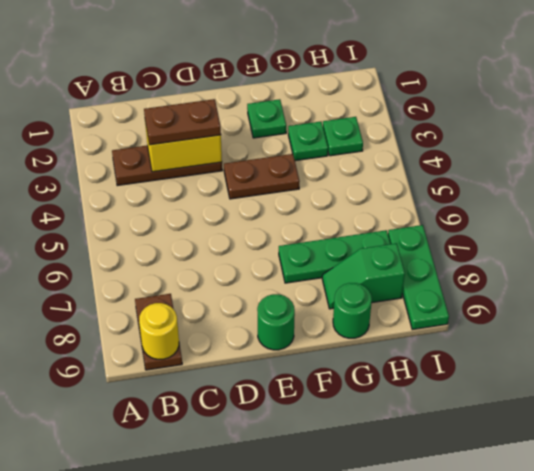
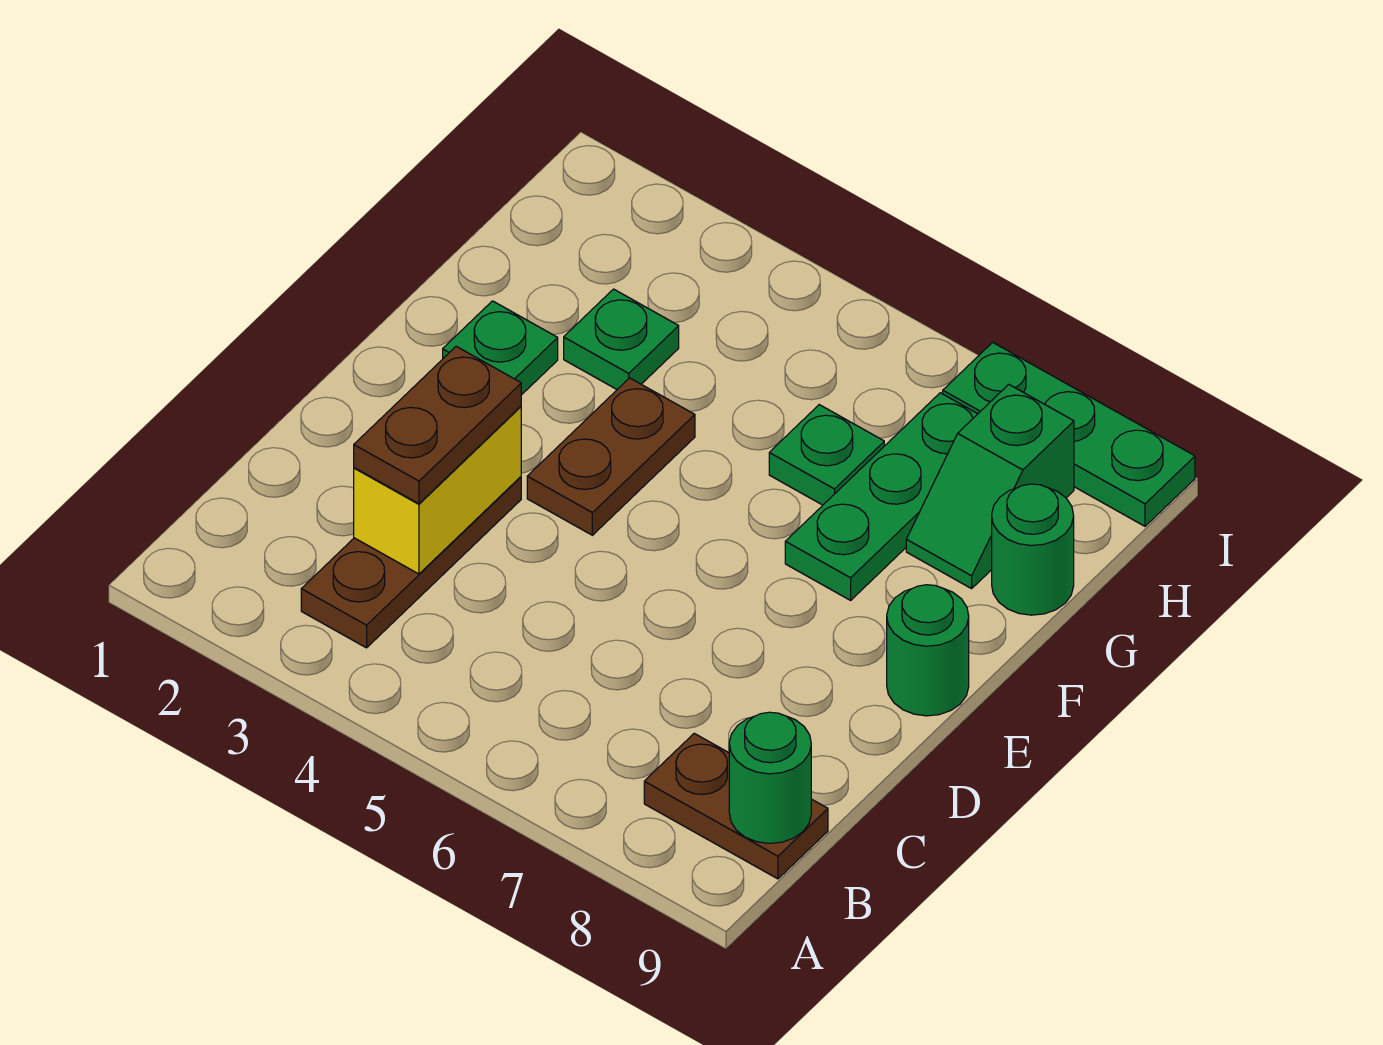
yellow round brick B9 level 2 -> green round brick B9 level 2
green plate H3 level 1 -> green plate G6 level 1

